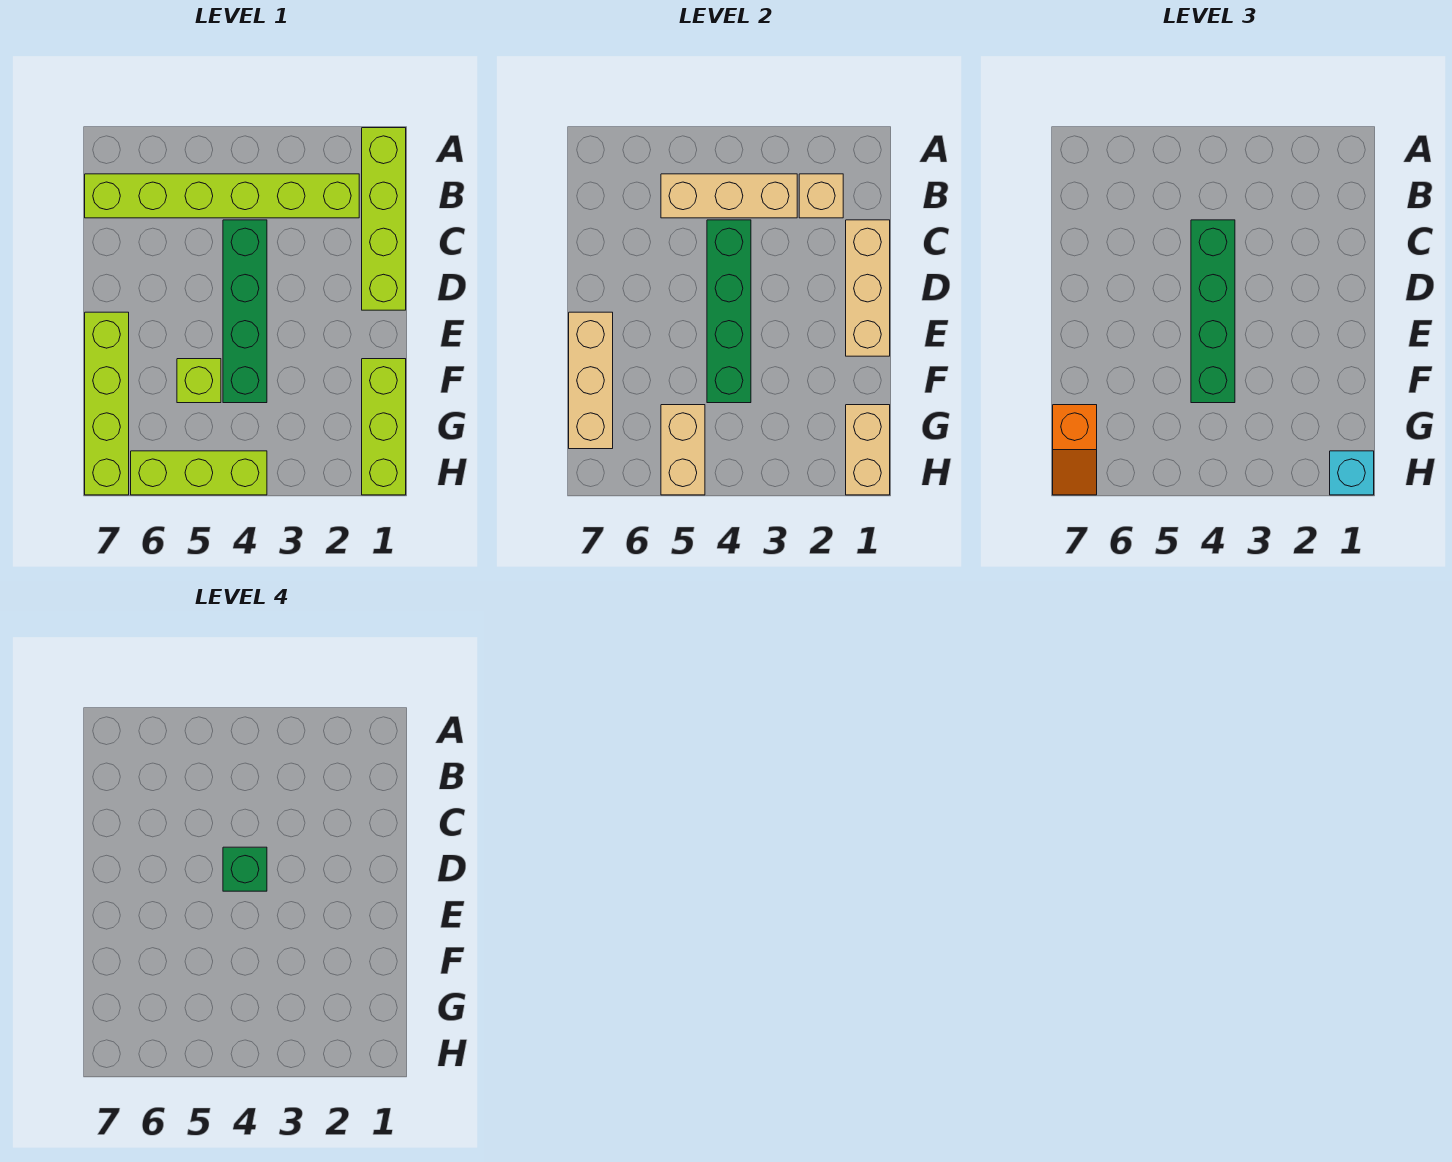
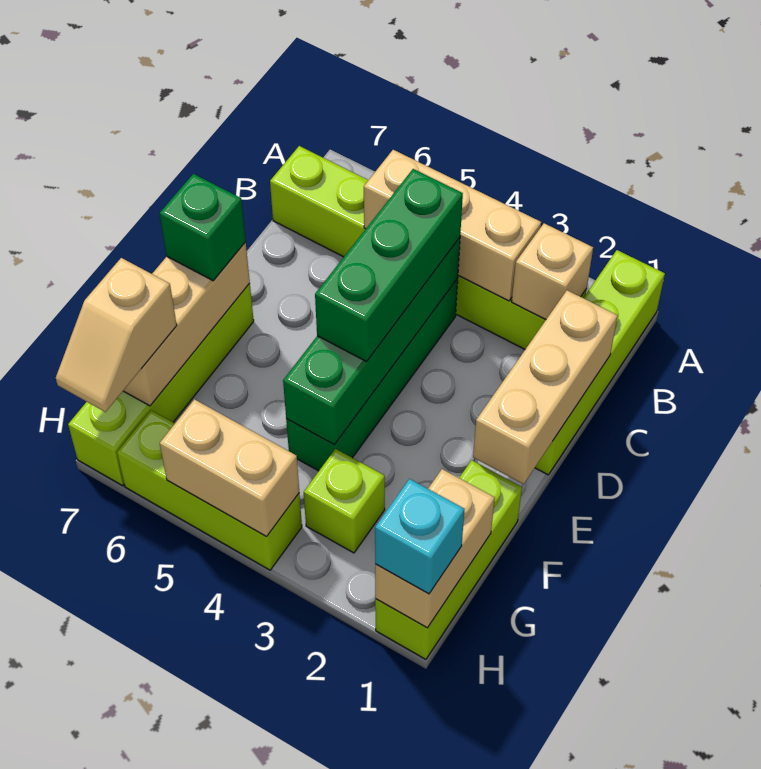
green brick C4:F4 level 3 -> green brick C4:E4 level 3
green brick D4 level 4 -> green brick E7 level 3
lime brick F5 level 1 -> lime brick G3 level 1
tan brick G5:H5 level 2 -> tan brick H4:H5 level 2
orange slope G7:H7 level 3 top G -> tan slope G7:H7 level 3 top G

